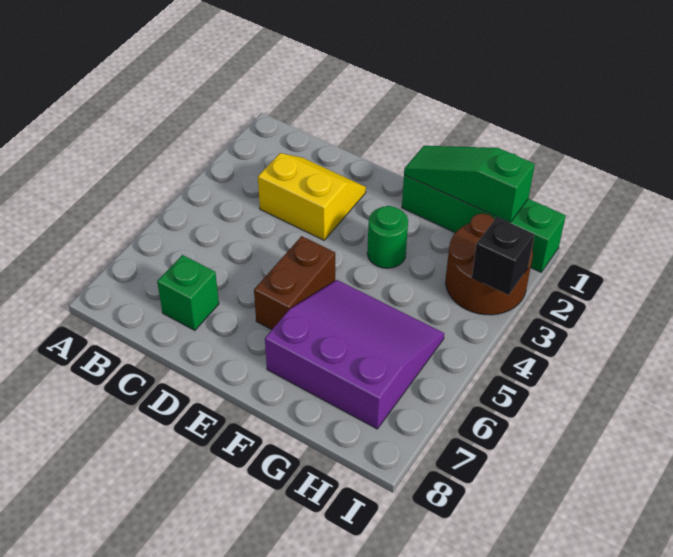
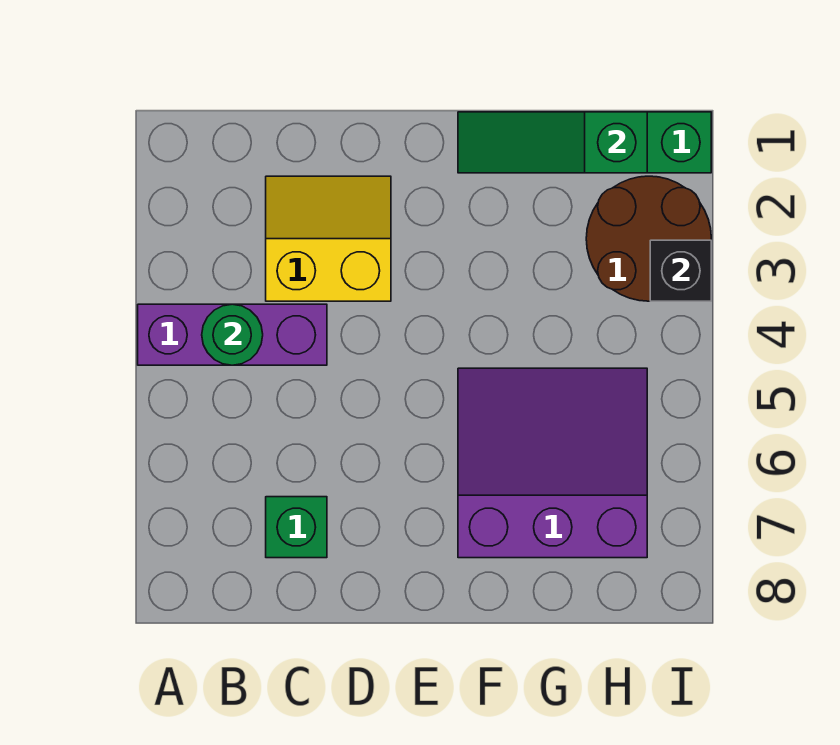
none -> purple brick A4:C4 level 1
brown brick E5:E6 level 1 -> none
green round brick F3 level 1 -> green round brick B4 level 2

